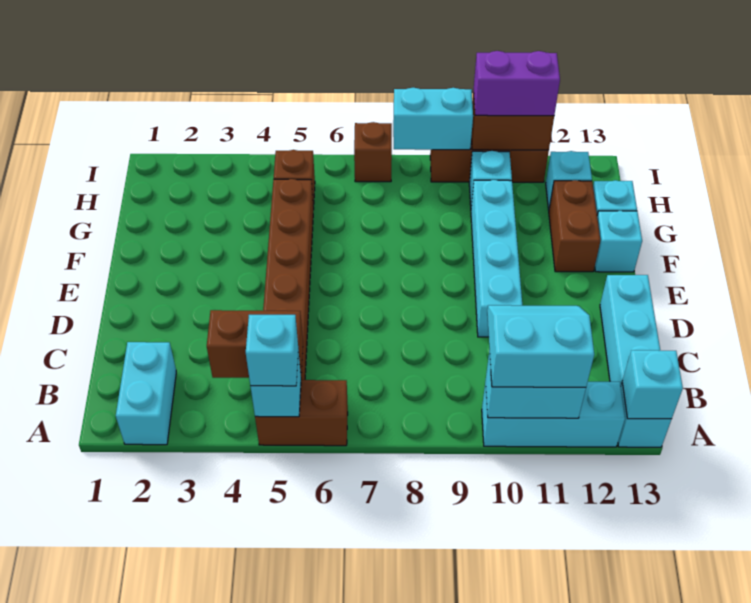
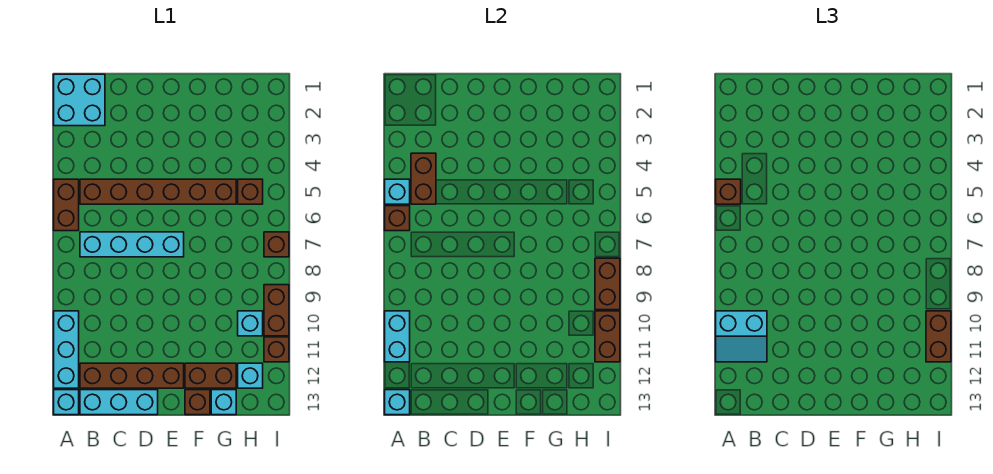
cyan brick A2:B2 level 1 -> cyan brick A1:B2 level 1
cyan brick A5 level 3 -> brown brick A5 level 3
none -> brown brick A6 level 2
cyan slope A10:B11 level 3 top A -> cyan slope A10:B11 level 3 top 10
none -> brown brick B12:E12 level 1
cyan brick D10:G10 level 1 -> cyan brick B7:E7 level 1
cyan brick F13 level 1 -> brown brick F13 level 1
cyan brick I8:I9 level 2 -> brown brick I8:I9 level 2
purple brick I10:I11 level 3 -> brown brick I10:I11 level 3

